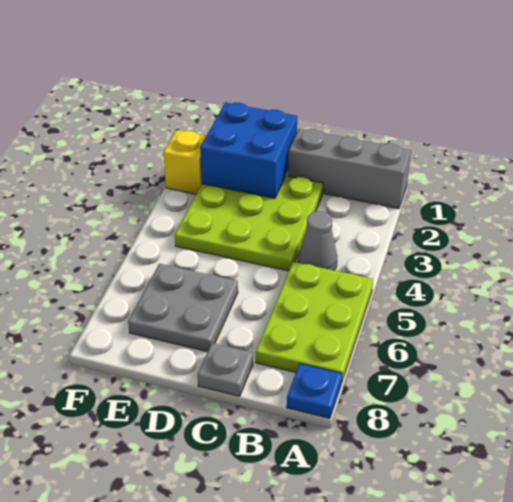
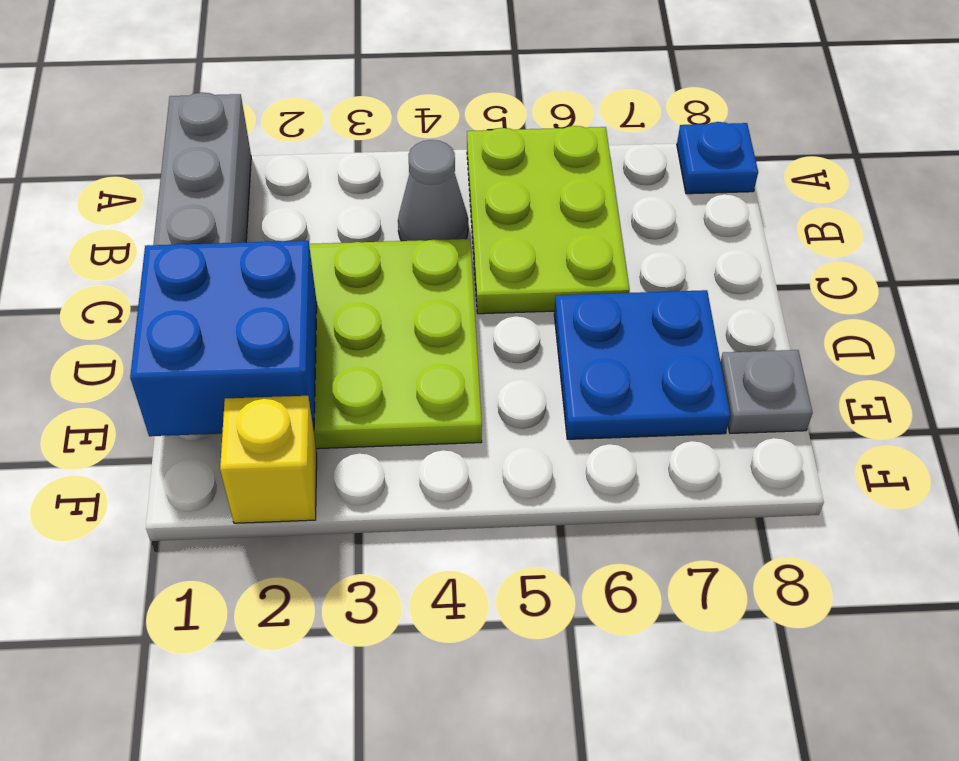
lime plate A5:B7 level 1 -> lime plate A5:C6 level 1
grey plate C8 level 1 -> grey plate E8 level 1
grey plate D6:E7 level 1 -> blue plate D6:E7 level 1

